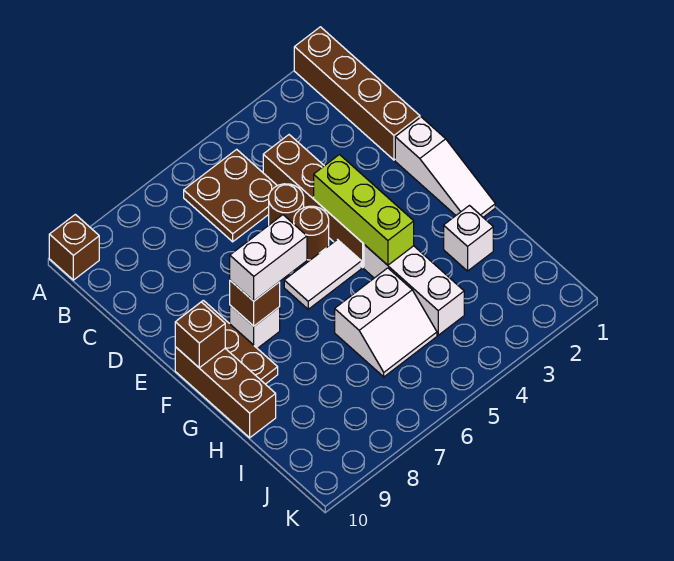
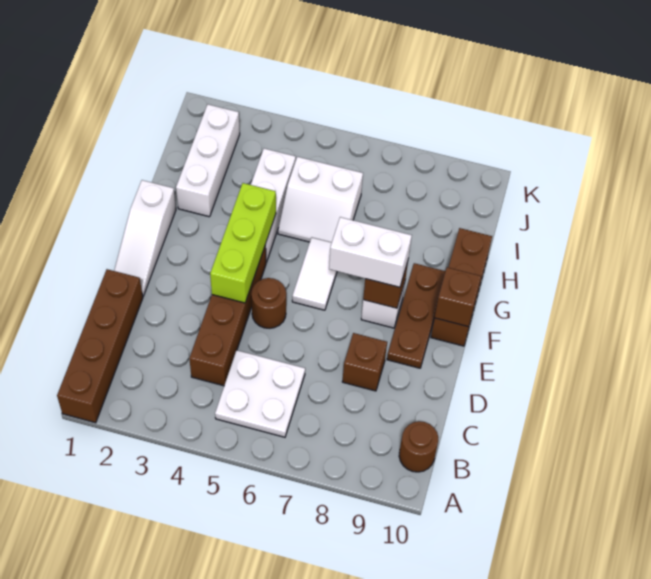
brown brick A10 level 1 -> brown brick D8 level 1
brown plate B5:C6 level 1 -> white plate B5:C6 level 1
brown round brick D5 level 1 -> brown round brick B10 level 1
white slope E1:G1 level 1 top E -> white slope E1:G1 level 1 top G
white tile F5:F6 level 1 -> white tile F6:G6 level 1
white brick H2 level 1 -> white brick H2:J2 level 1
white slope H5:I6 level 1 top H -> white slope H5:I6 level 1 top I

